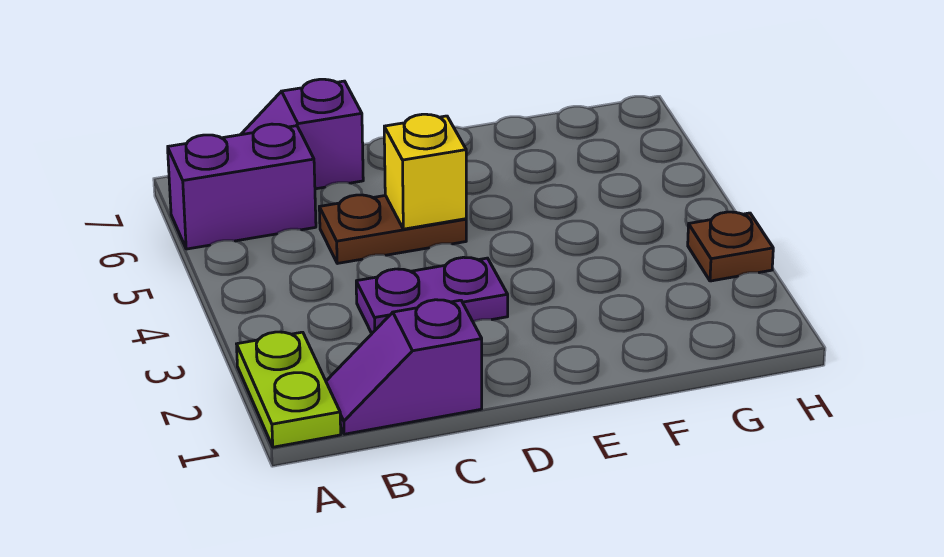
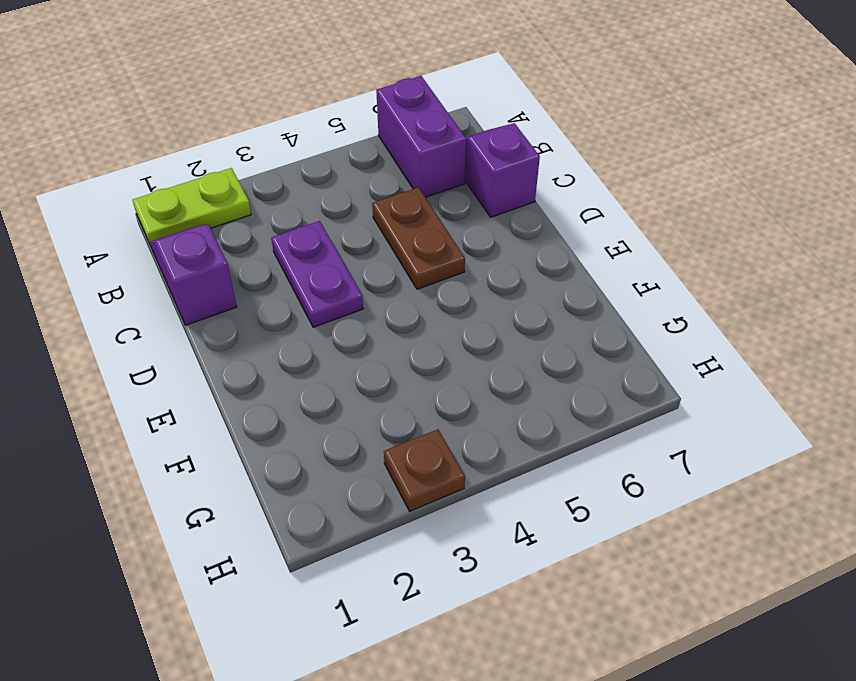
yellow brick D5 level 2 -> none

